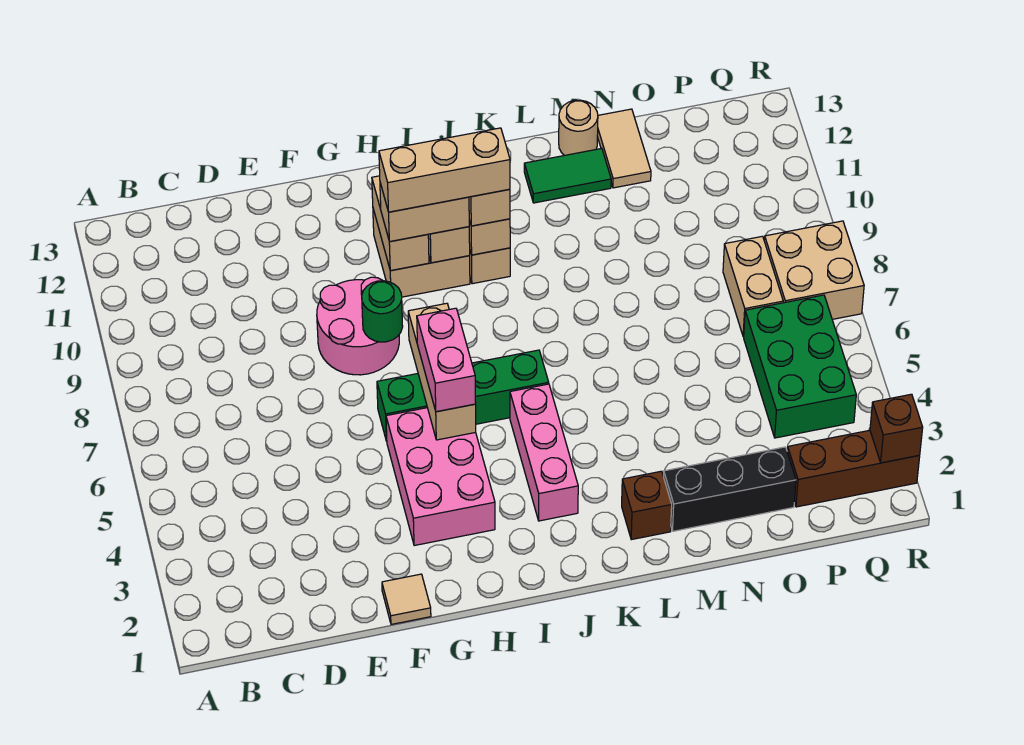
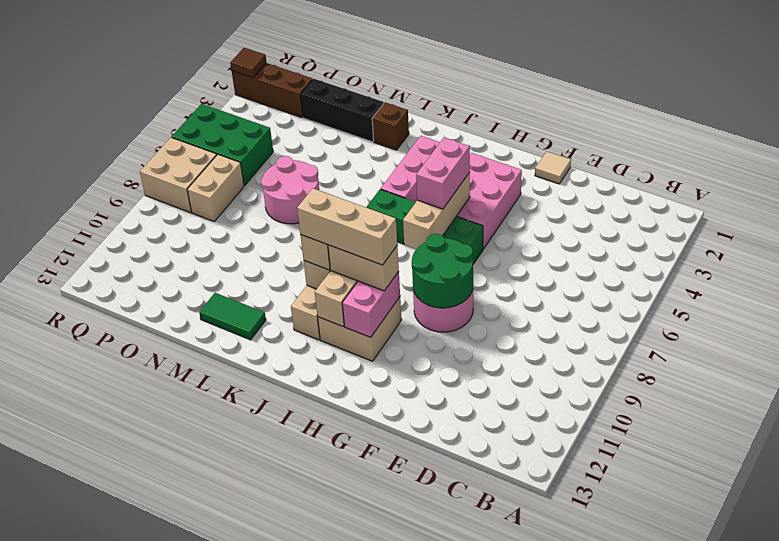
green round brick G8 level 2 -> green round brick F8:G9 level 2
tan brick H10:H11 level 2 -> pink brick H10:H11 level 2
none -> pink round brick M6:N7 level 1
tan round brick M13 level 1 -> none
tan tile N12:N13 level 1 -> none
green brick P4:Q6 level 1 -> green brick P5:R6 level 1
brown brick R2 level 2 -> brown tile R2 level 2

